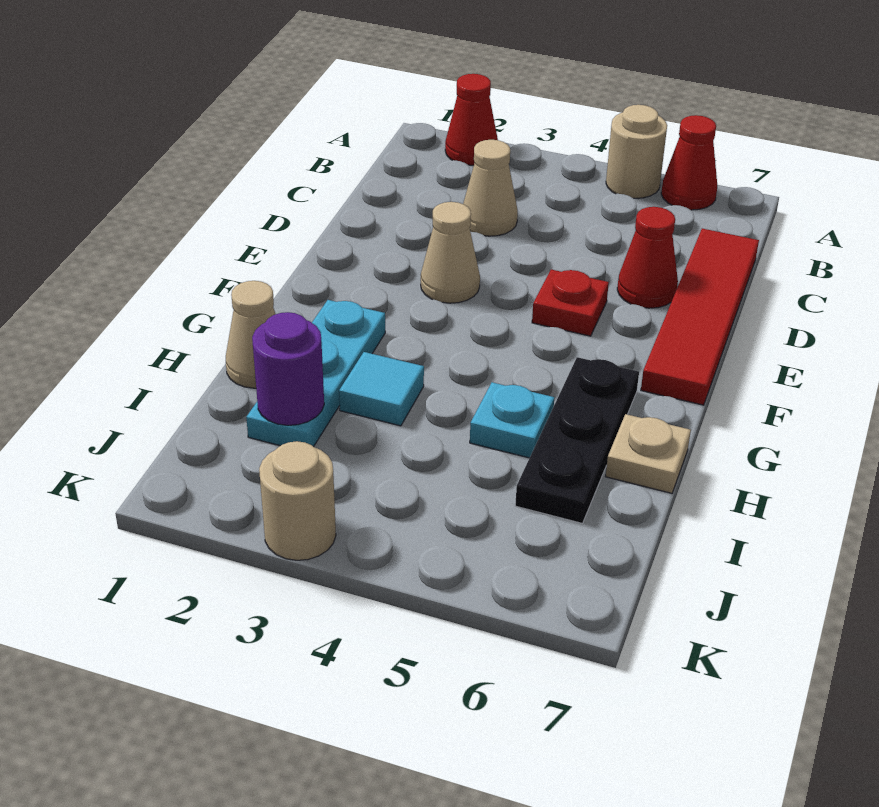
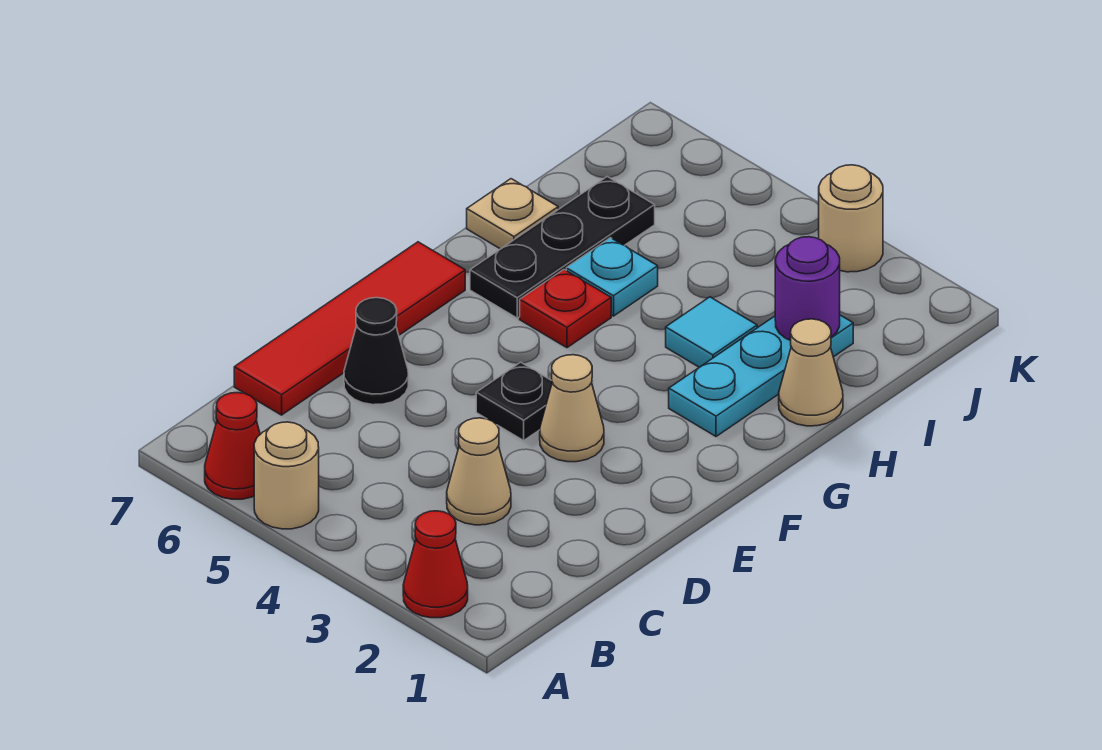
red cone D6 level 1 -> black cone D6 level 1
none -> black plate E4 level 1
red plate E5 level 1 -> red plate G5 level 1

